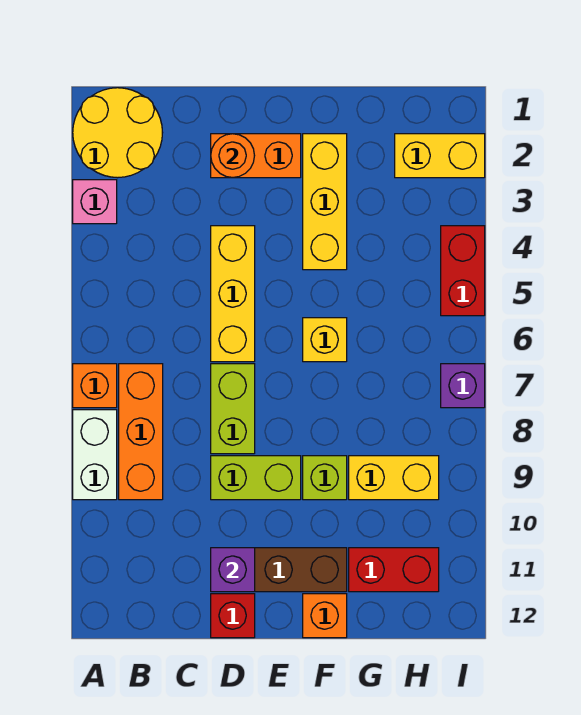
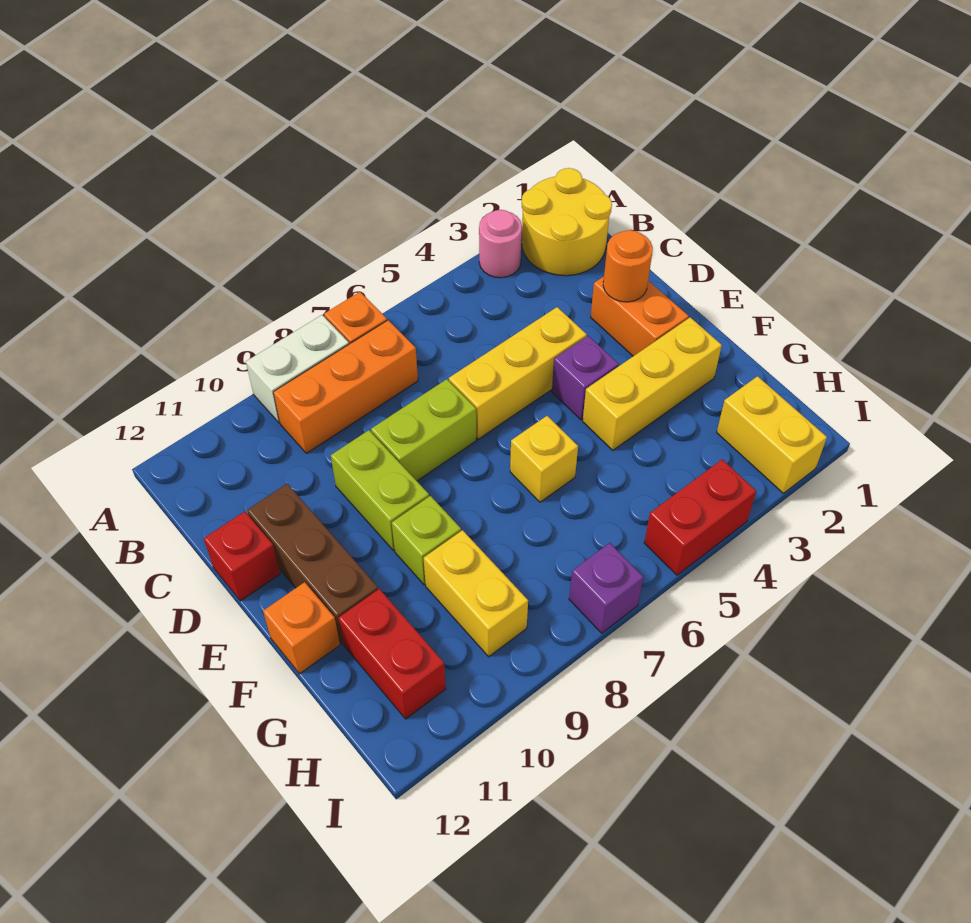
pink brick A3 level 1 -> pink round brick A3 level 1
purple brick D11 level 2 -> purple brick E4 level 1

